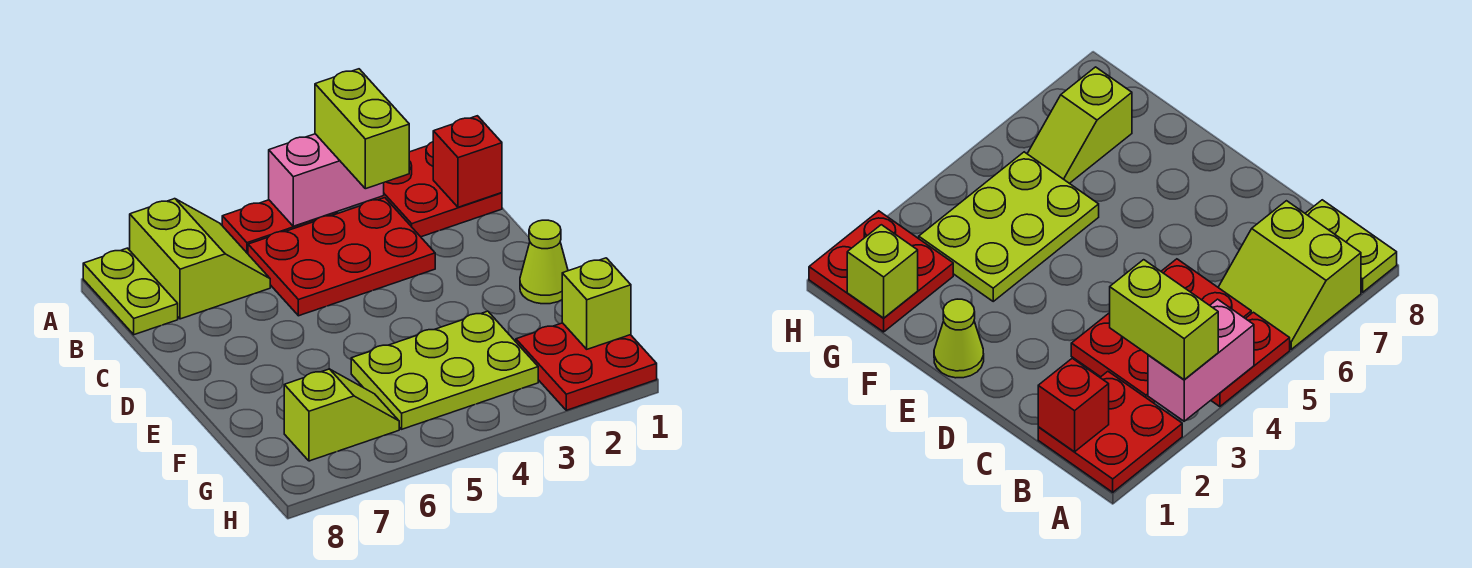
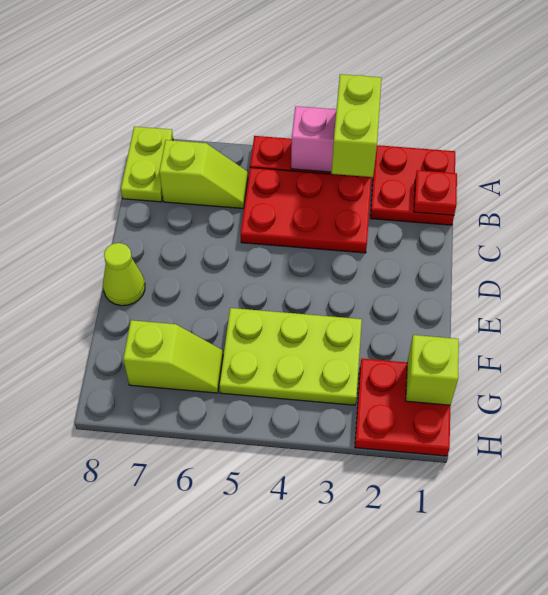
lime slope A6:B7 level 1 top 7 -> lime slope B6:B7 level 1 top 7
red brick B1 level 2 -> red plate B1 level 2
lime cone E1 level 1 -> lime cone E8 level 1

